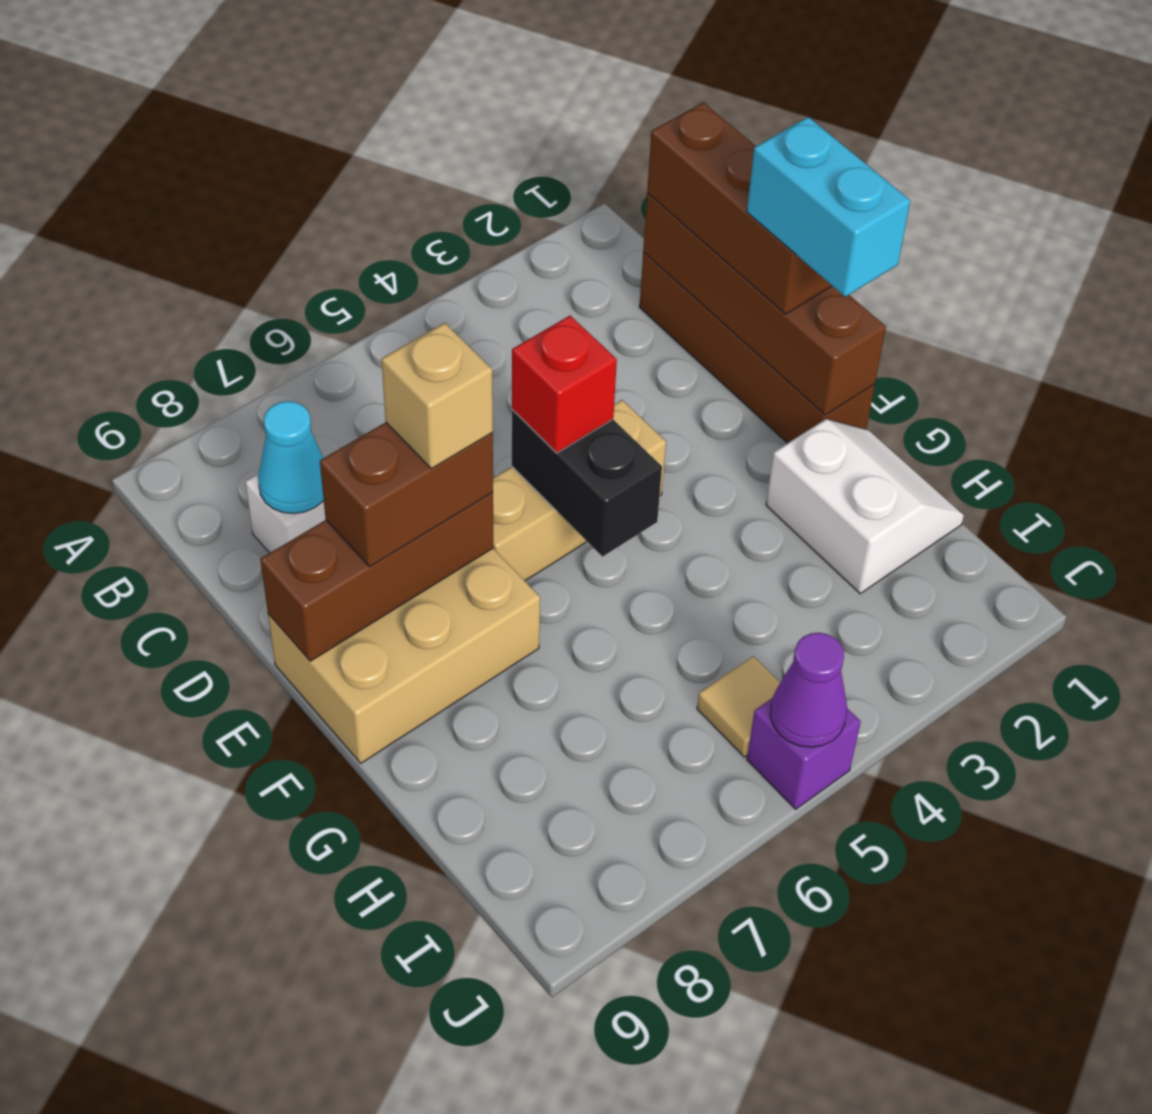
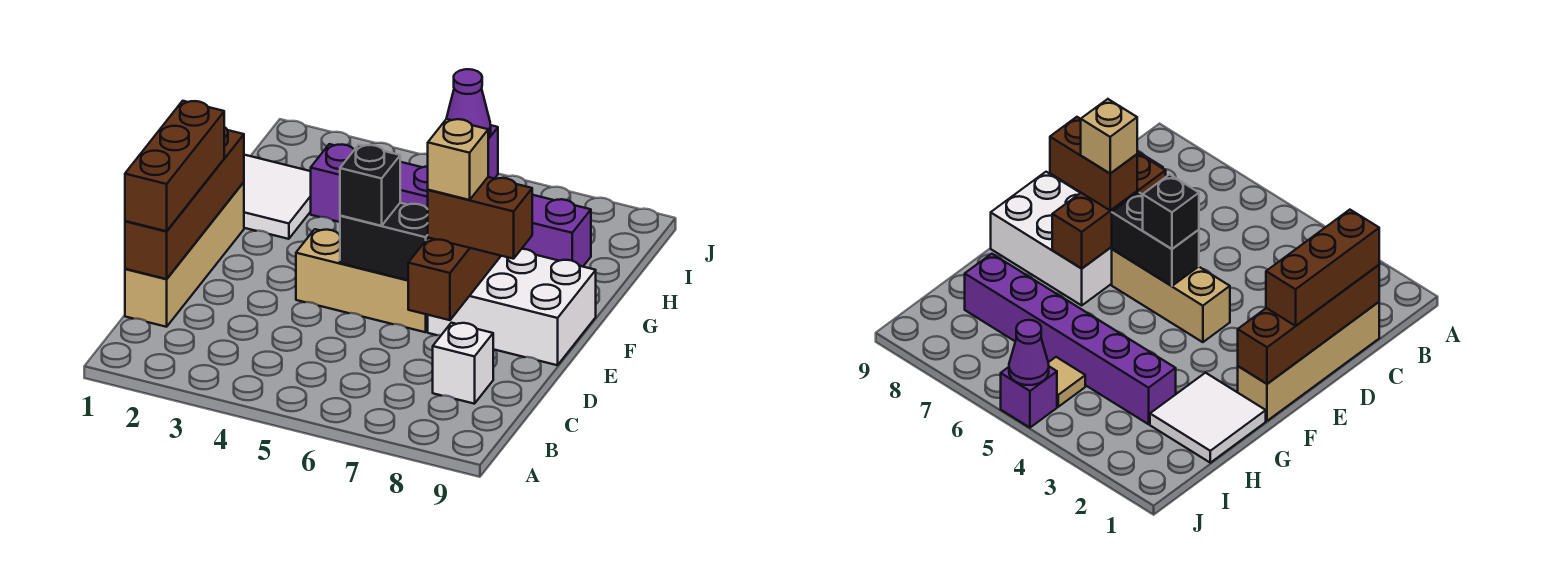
brown brick C1:F1 level 1 -> tan brick C1:F1 level 1
cyan cone C8 level 2 -> none
cyan brick E1:F1 level 4 -> none
black brick E5:F5 level 2 -> black brick E5:E6 level 2
red brick E5 level 3 -> black brick E5 level 3
tan brick E7:F9 level 1 -> white brick E7:F9 level 1
brown brick E7:E9 level 2 -> brown brick D7:F7 level 2
white slope G1:H2 level 1 top 2 -> white tile G1:H2 level 1
none -> purple brick H3:H8 level 1

